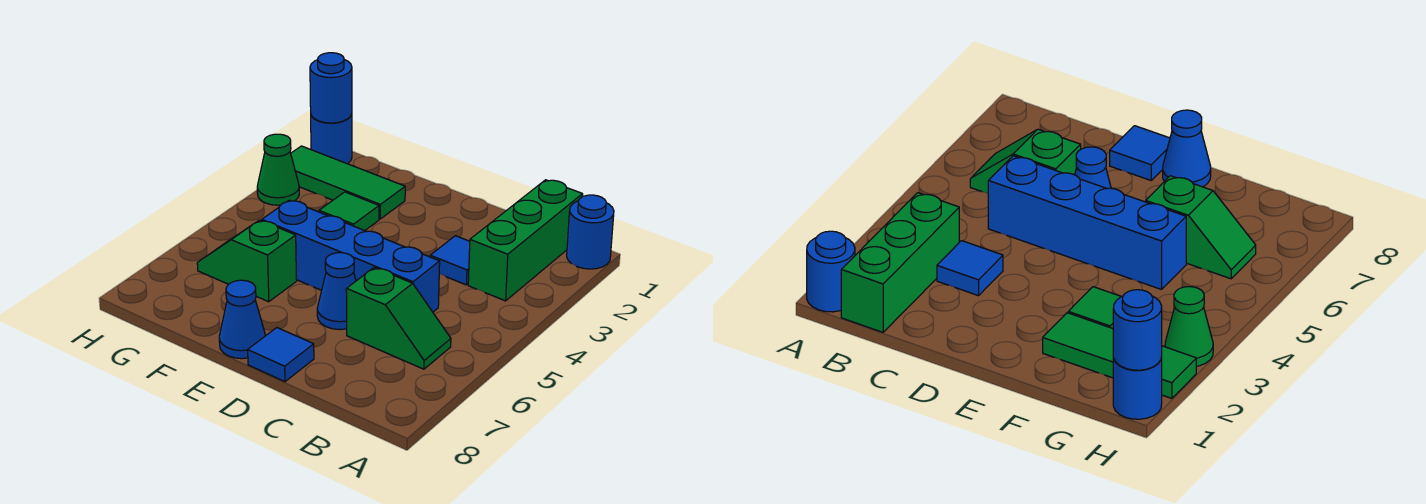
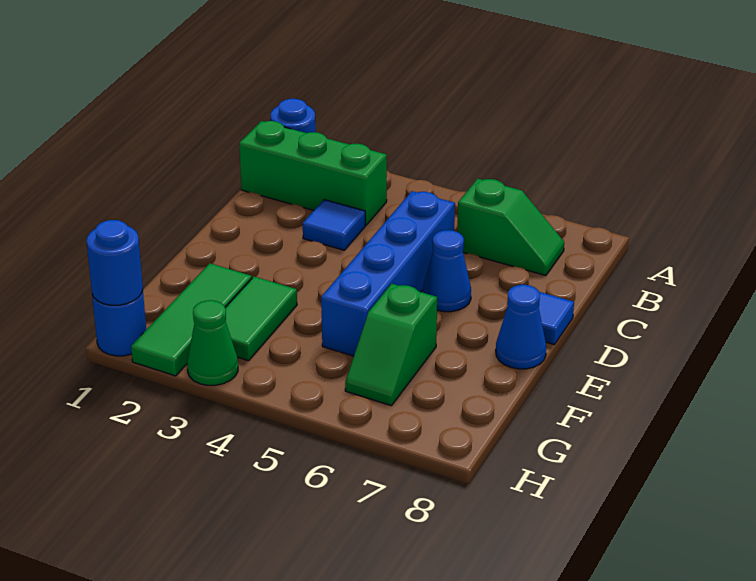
green slope B6:C6 level 1 top C -> green slope B6:B7 level 1 top 6
green tile F3 level 1 -> green tile F3:G3 level 1

